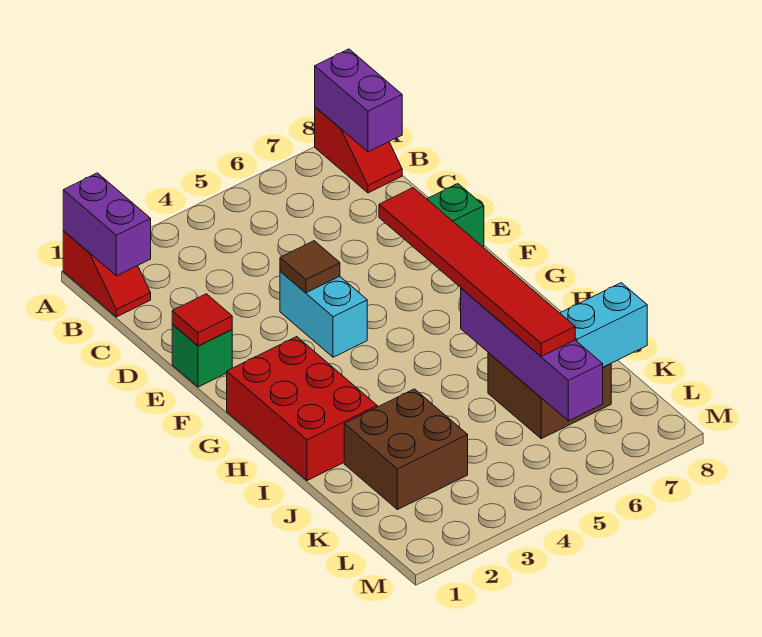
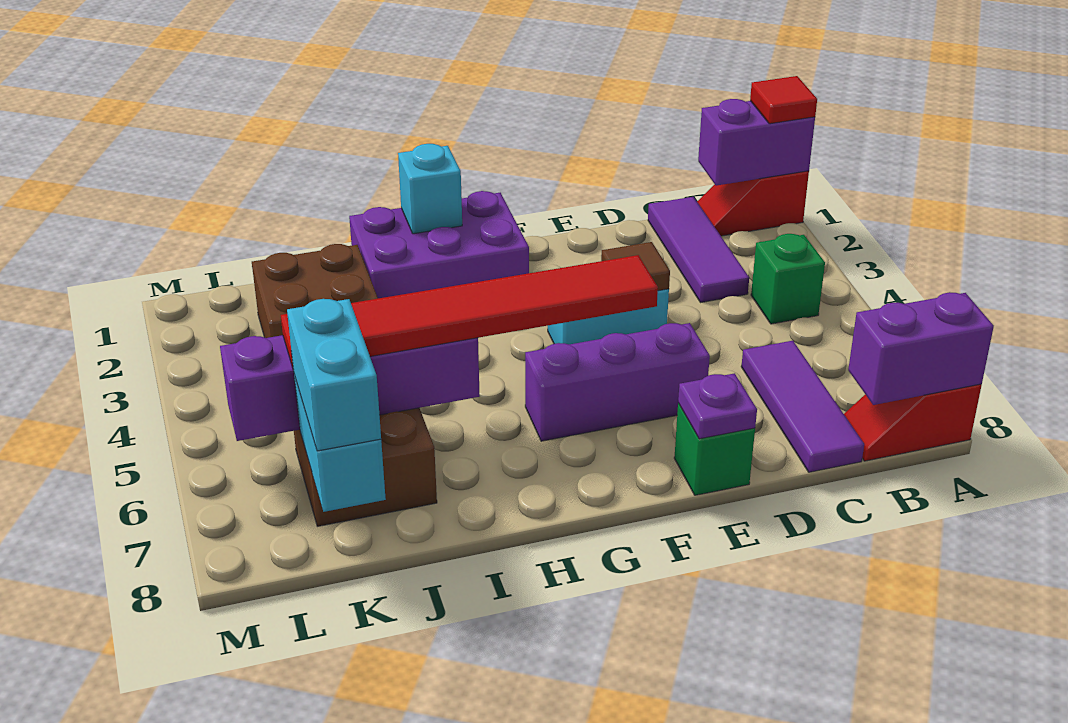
none -> purple tile C1:C3 level 1
none -> purple tile C6:C8 level 1
green brick E1 level 1 -> green brick B4 level 1
red tile E1 level 2 -> red tile A1 level 3
none -> purple brick E6:G6 level 1
none -> purple plate E8 level 2
red brick G1:I2 level 1 -> purple brick G1:I2 level 1
none -> cyan brick H1 level 2
none -> cyan brick K7:K8 level 3

